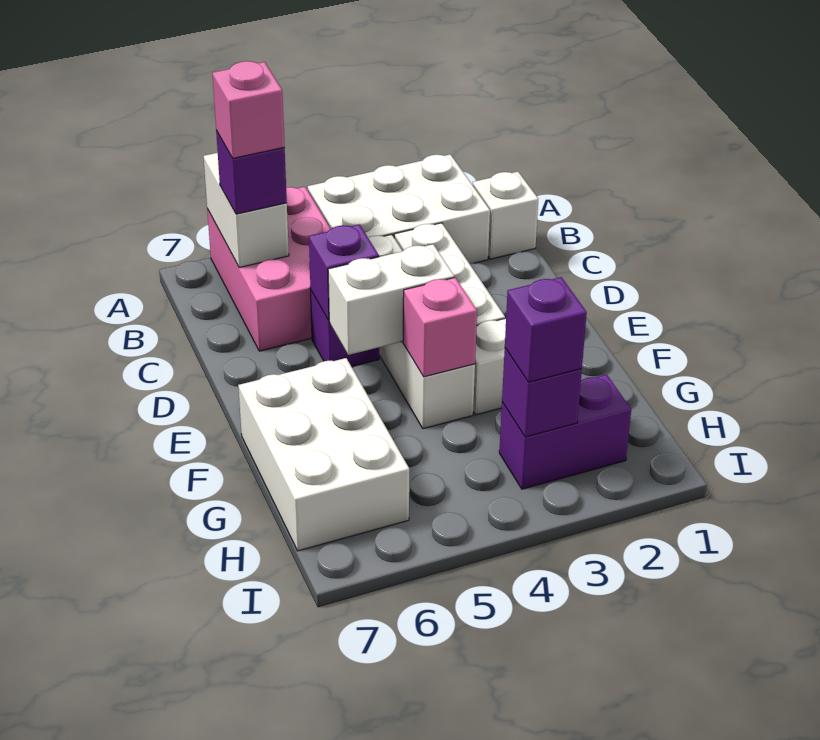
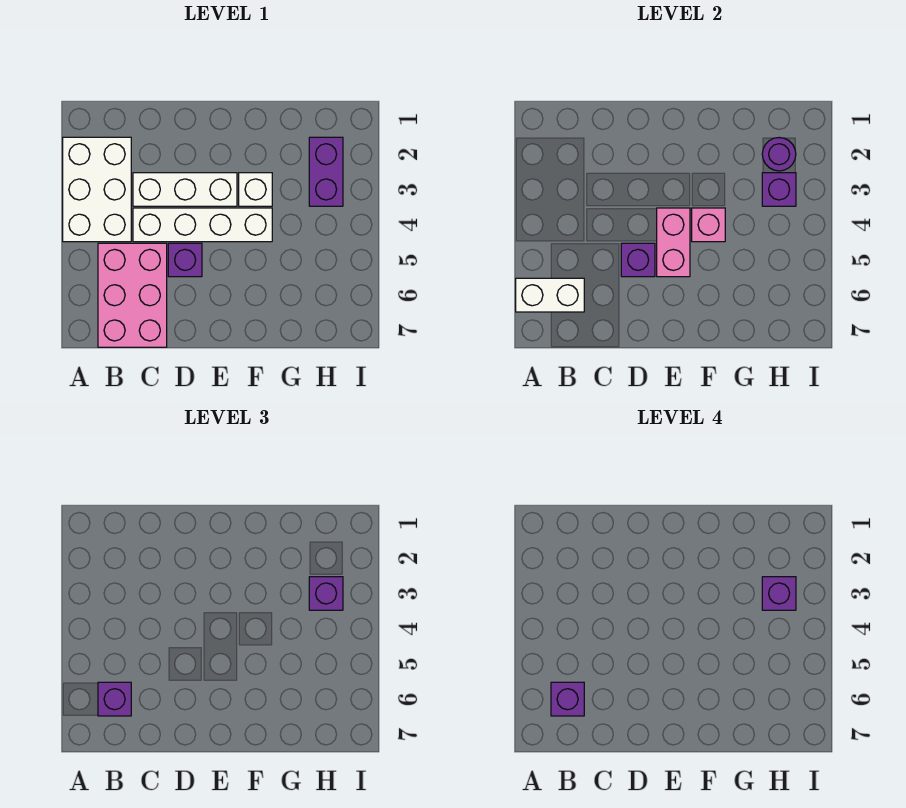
pink brick A5:C6 level 1 -> pink brick B5:C7 level 1
white brick B1 level 1 -> none
pink brick B6 level 4 -> purple brick B6 level 4
white brick E4:E5 level 2 -> pink brick E4:E5 level 2
white brick F6:H7 level 1 -> none
none -> purple round brick H2 level 2
none -> purple brick H3 level 4

